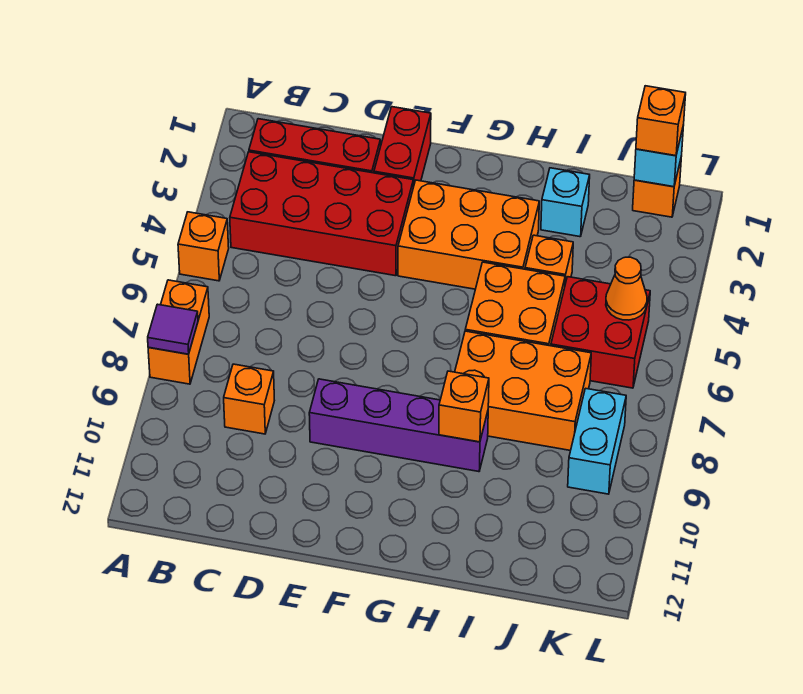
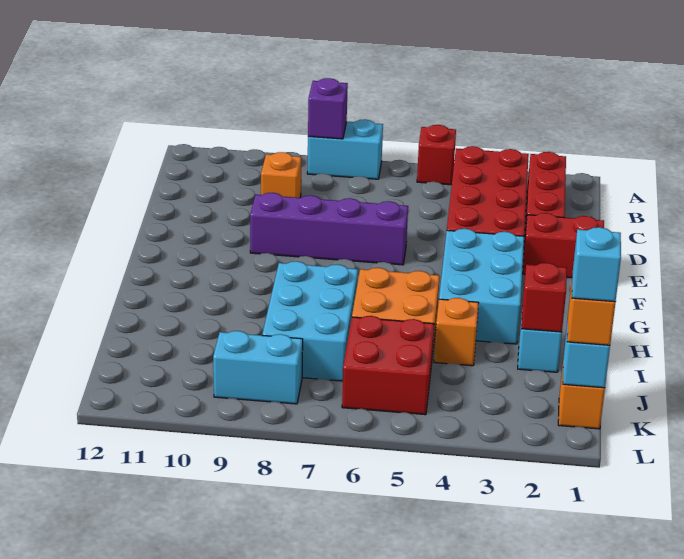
orange brick A5 level 1 -> red brick A5 level 1
orange brick A7:A8 level 1 -> cyan brick A7:A8 level 1
purple tile A8 level 2 -> purple brick A8 level 2
purple brick E9:H9 level 1 -> purple brick E6:E9 level 1
orange brick F3:H4 level 1 -> cyan brick F3:H4 level 1
orange brick H7:J8 level 1 -> cyan brick H7:J8 level 1
orange brick H9 level 2 -> none
none -> red brick I2 level 2
none -> cyan brick K1 level 4
orange cone K5 level 2 -> none

